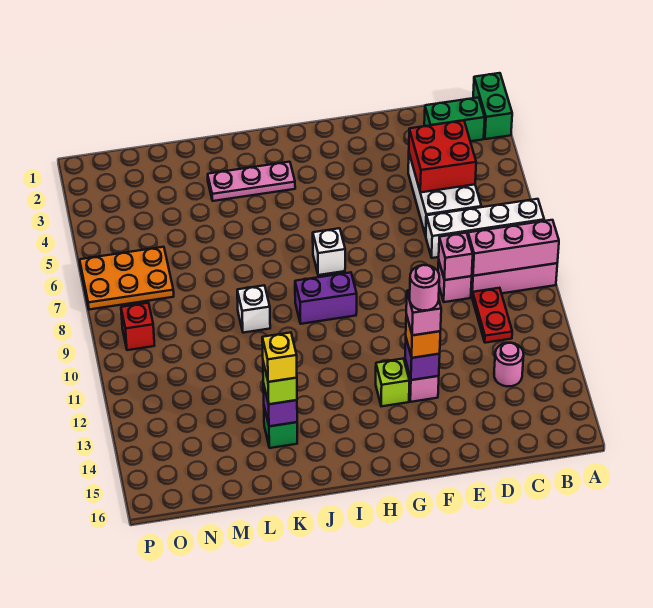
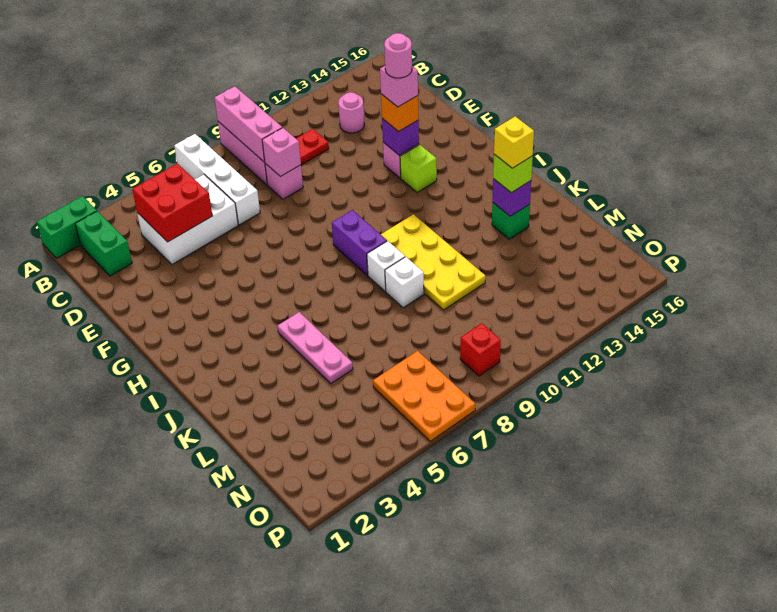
white brick H7 level 1 -> white brick J9 level 1
pink plate I3:K3 level 1 -> pink plate J5:L5 level 1
none -> yellow plate I10:L11 level 1

